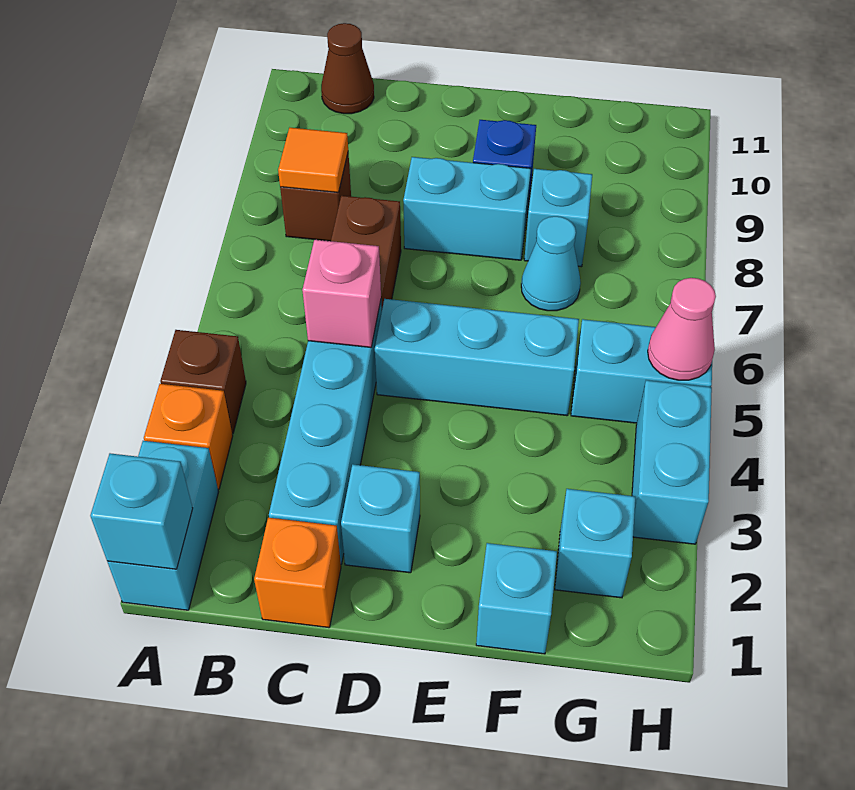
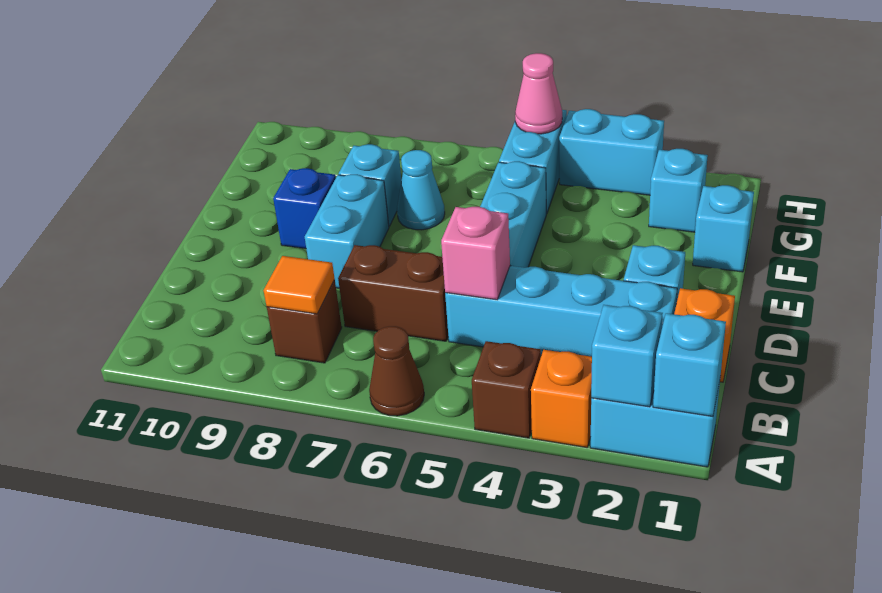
none -> cyan brick A2 level 2
brown cone B11 level 1 -> brown cone A6 level 1

